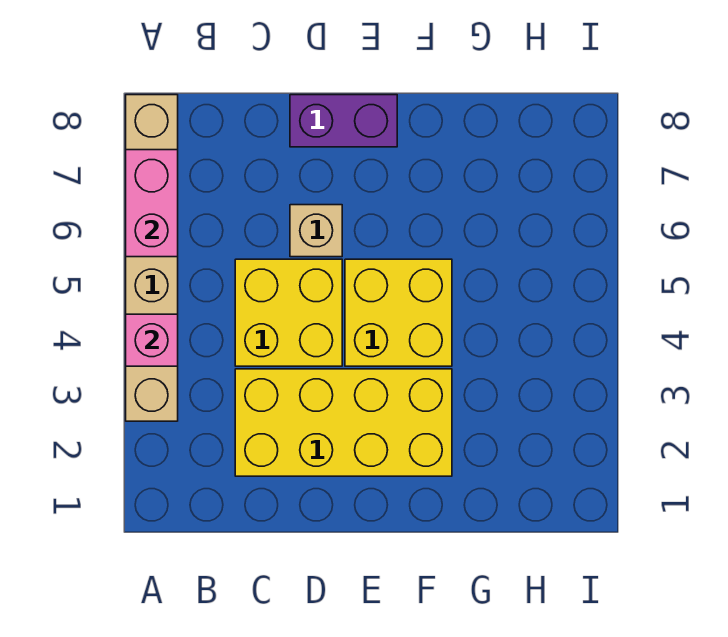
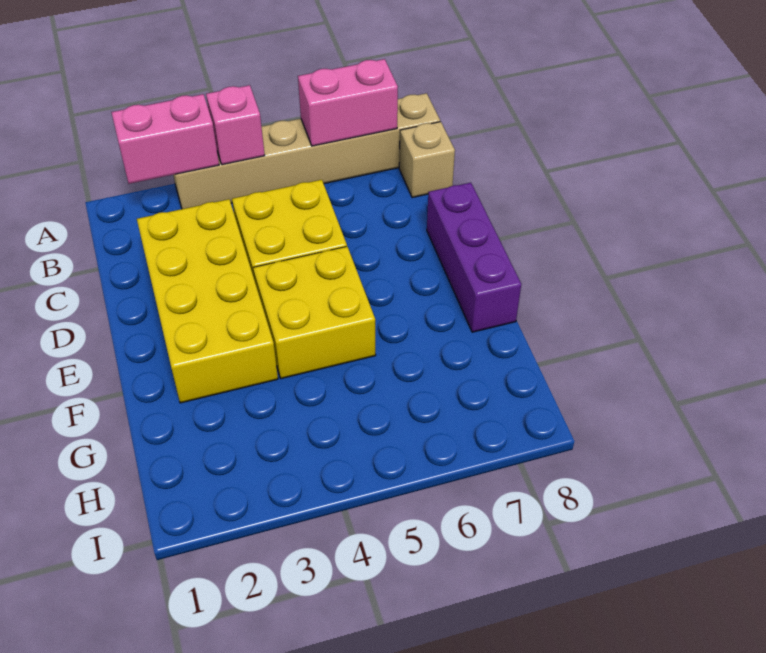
none -> pink brick A2:A3 level 2
tan brick D6 level 1 -> tan brick B8 level 1
purple brick D8:E8 level 1 -> purple brick D8:F8 level 1

